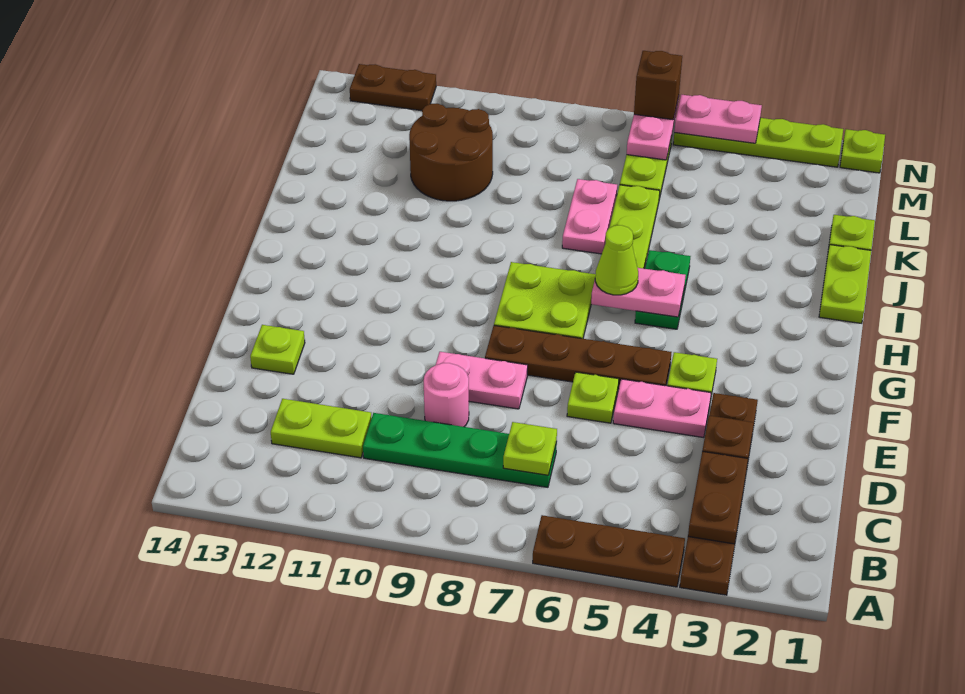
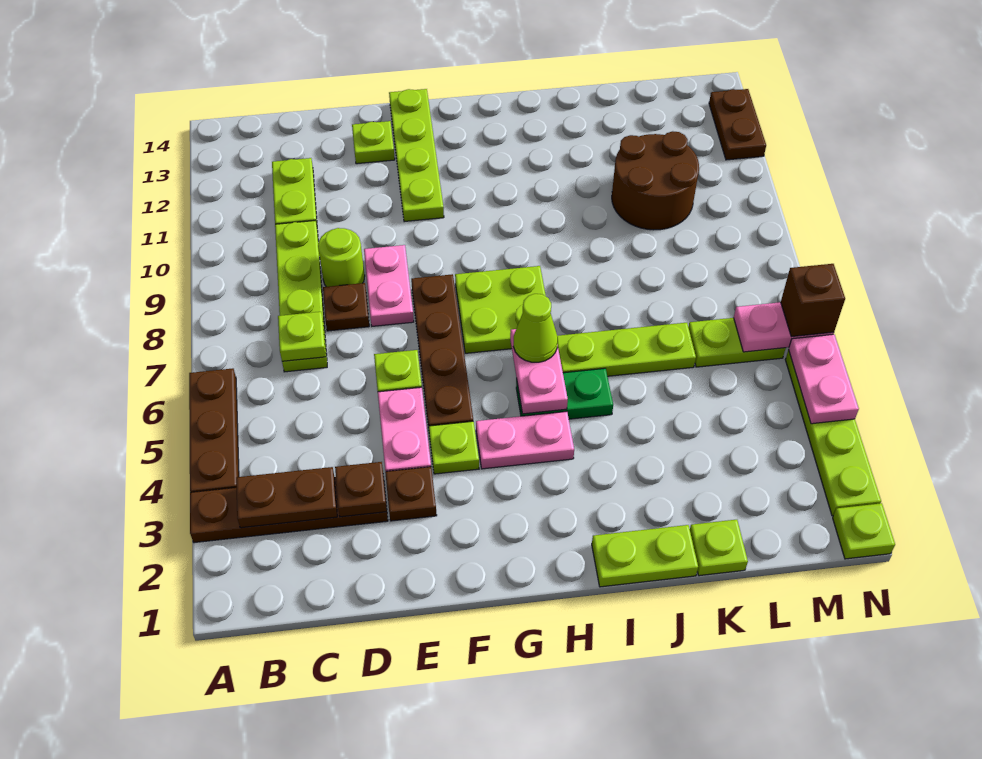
green plate C7:C10 level 1 -> lime plate C7:C10 level 1
none -> brown plate D8 level 1
pink round brick D9 level 1 -> lime round brick D9 level 1
none -> lime plate F11:F14 level 1
pink plate J7:K7 level 1 -> pink plate G4:H4 level 1

